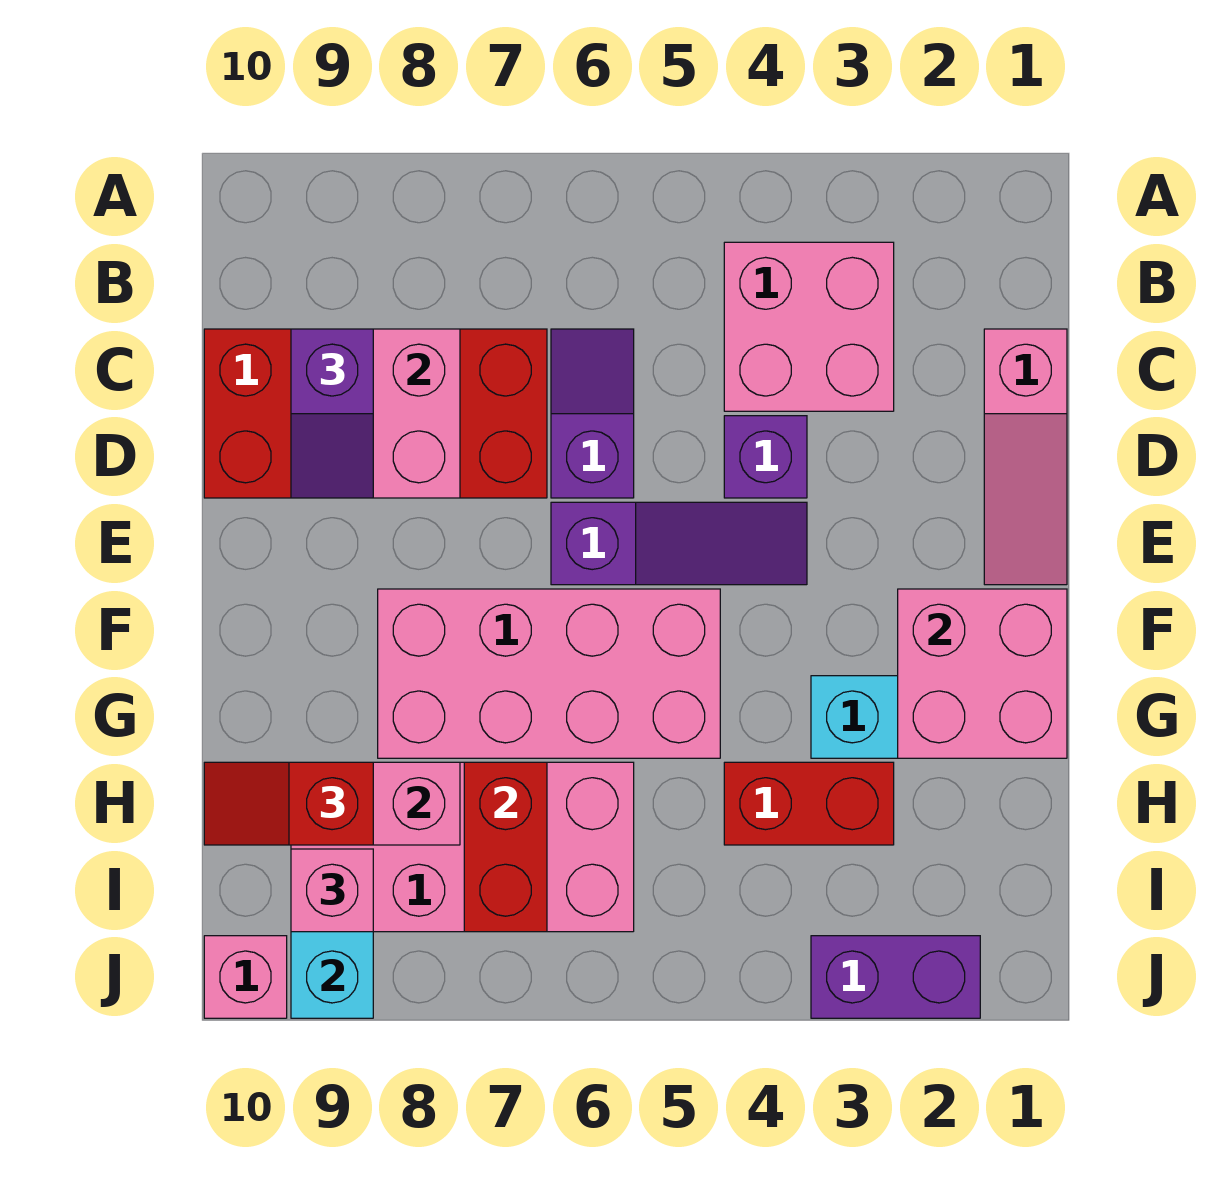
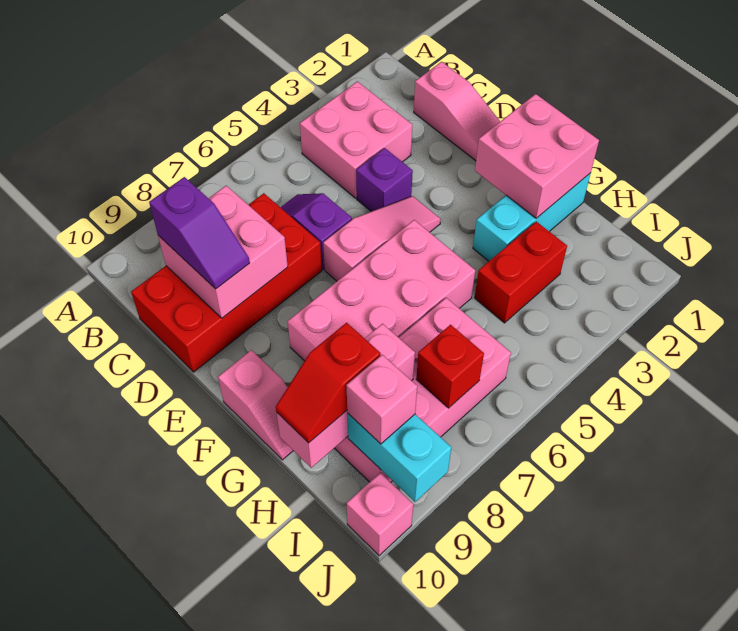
purple slope E4:E6 level 1 top 6 -> pink slope E4:E6 level 1 top 6
none -> pink slope F10:G10 level 1 top F
red brick H7:I7 level 2 -> red brick I7 level 2
purple brick J2:J3 level 1 -> none

